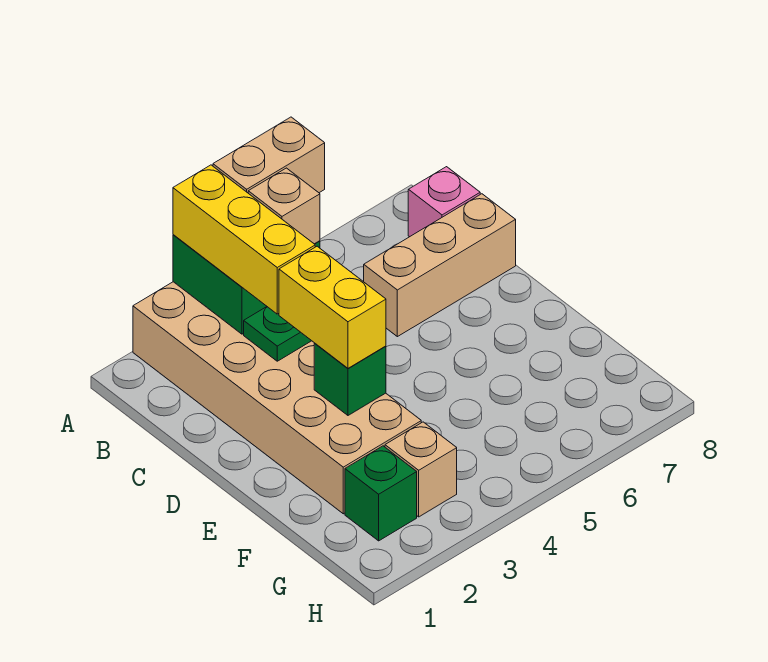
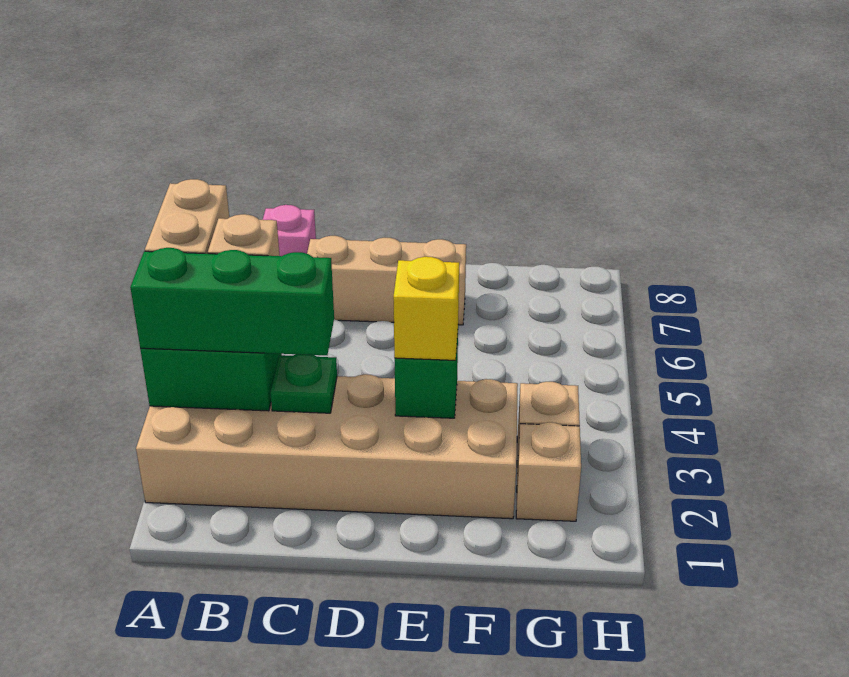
yellow brick A3:C3 level 3 -> green brick A3:C3 level 3
tan brick C6:C8 level 1 -> tan brick C7:E7 level 1
yellow brick D3:E3 level 3 -> yellow brick E3 level 3
green brick G2 level 1 -> tan brick G2 level 1

